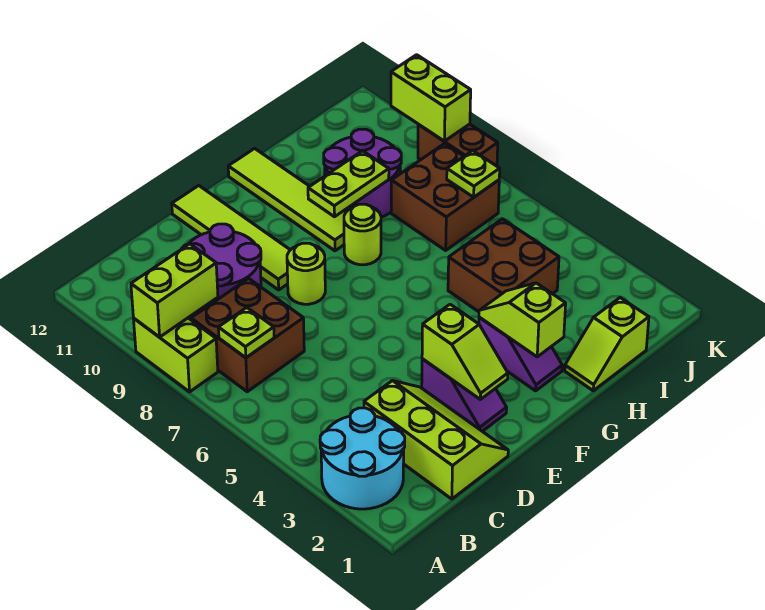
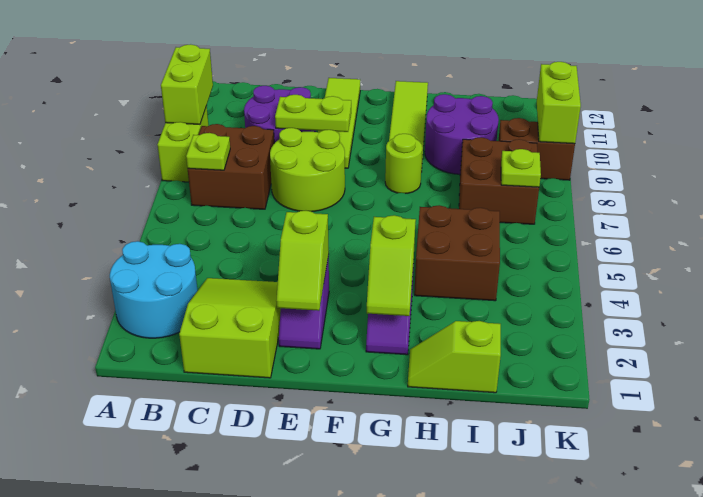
lime brick A9:B9 level 2 -> lime brick A9:A10 level 2
lime slope C1:D3 level 1 top C -> lime slope C1:D3 level 1 top 1
lime round brick E8 level 1 -> lime round brick D7:E8 level 1
lime slope G2:G3 level 2 top 2 -> lime slope G2:G3 level 2 top 3
lime plate G9:H9 level 2 -> lime plate D9:E9 level 2
brown brick K8:K9 level 1 -> brown brick J9:K9 level 1

